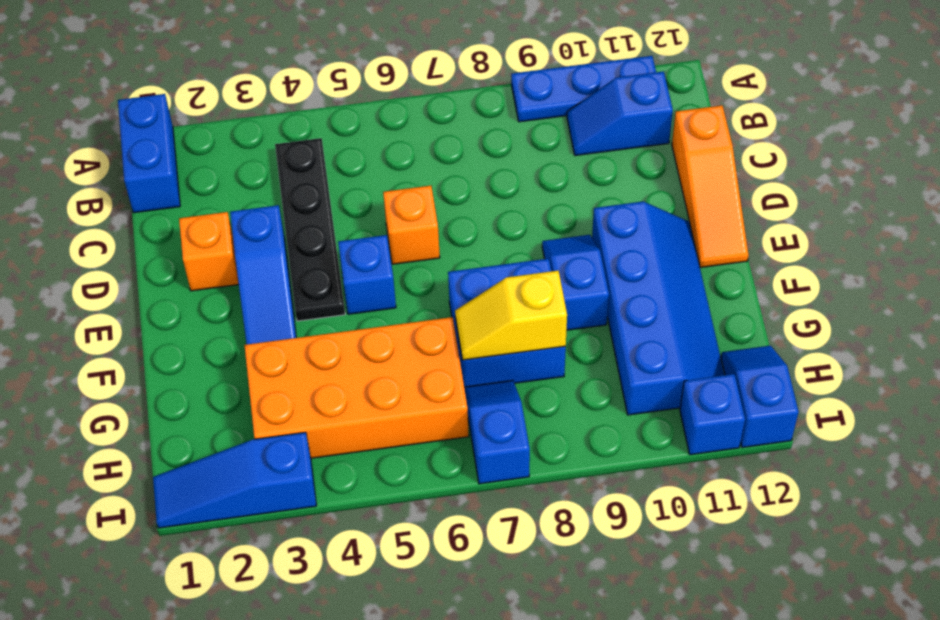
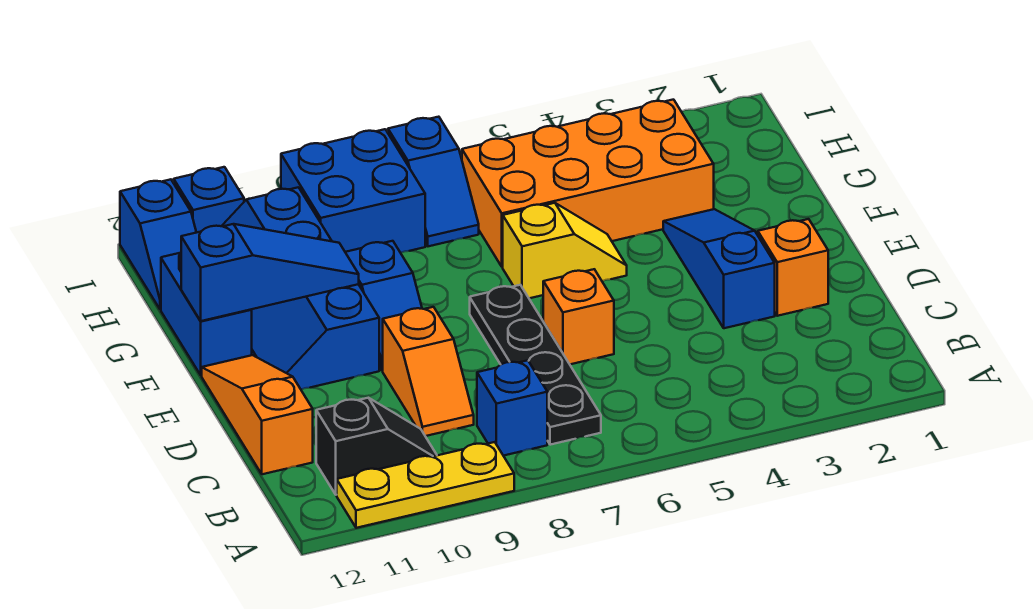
blue brick A1:B1 level 1 -> blue brick F12:G12 level 1
blue plate A9:A11 level 1 -> yellow plate A9:A11 level 1
black plate B4:E4 level 1 -> black plate B7:E7 level 1
blue slope B10:B11 level 1 top 11 -> black slope B10:B11 level 1 top 11
none -> orange slope C9:D9 level 1 top D
blue brick E5 level 1 -> blue brick B8 level 1
blue brick F7:G8 level 1 -> blue brick H8:I9 level 1
yellow slope G7:G8 level 2 top 8 -> yellow slope F5:F6 level 1 top 6
blue slope I1:I3 level 1 top 3 -> blue slope F10:F12 level 2 top 12

